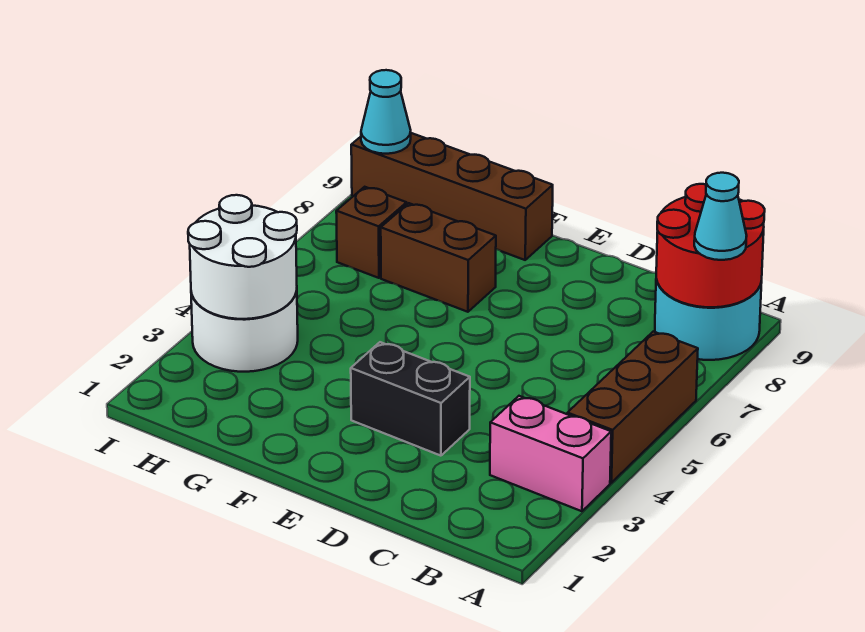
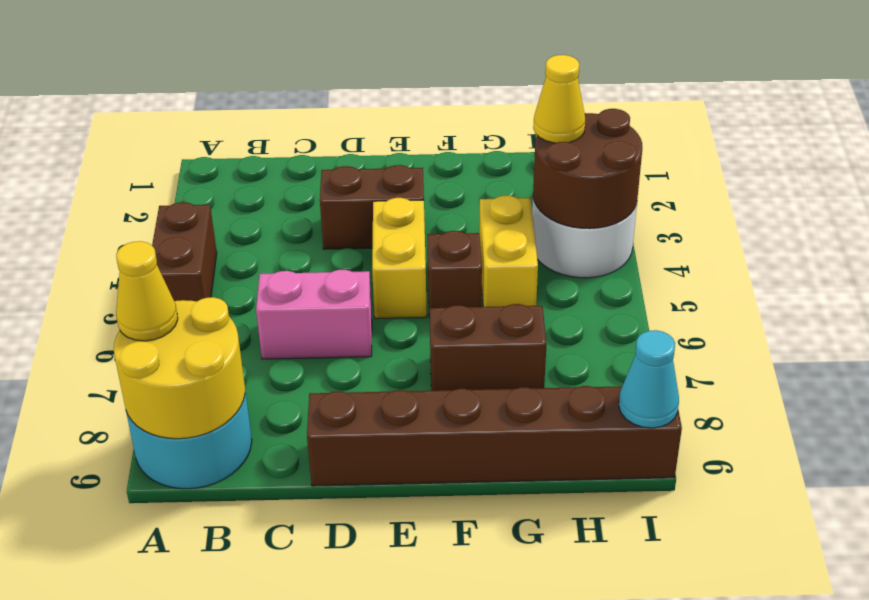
pink brick A3:B3 level 1 -> pink brick C6:D6 level 1
brown brick A4:A6 level 1 -> brown brick A4:A5 level 1
red round brick A8:B9 level 2 -> yellow round brick A8:B9 level 2
cyan cone A8 level 3 -> yellow cone A8 level 3
black brick D3:E3 level 1 -> brown brick D3:E3 level 1
none -> yellow brick E4:E5 level 1
brown brick F9:I9 level 1 -> brown brick D9:I9 level 1
none -> yellow brick G4:G5 level 1
white round brick H3:I4 level 2 -> brown round brick H3:I4 level 2
none -> yellow cone H3 level 3
brown brick H7 level 1 -> brown brick F5 level 1

